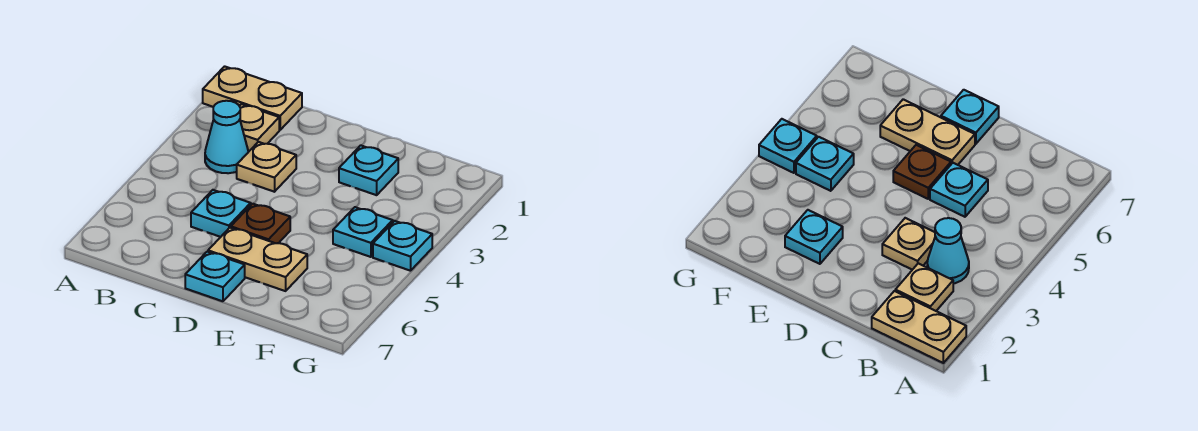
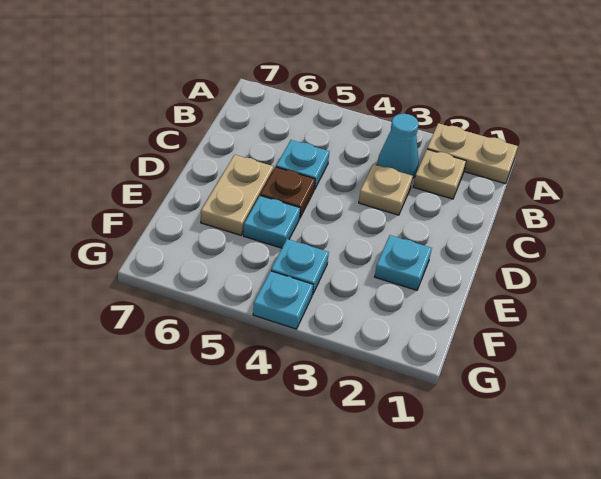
tan plate A1:B1 level 1 -> tan plate A1:A2 level 1
cyan plate D7 level 1 -> cyan plate E5 level 1

